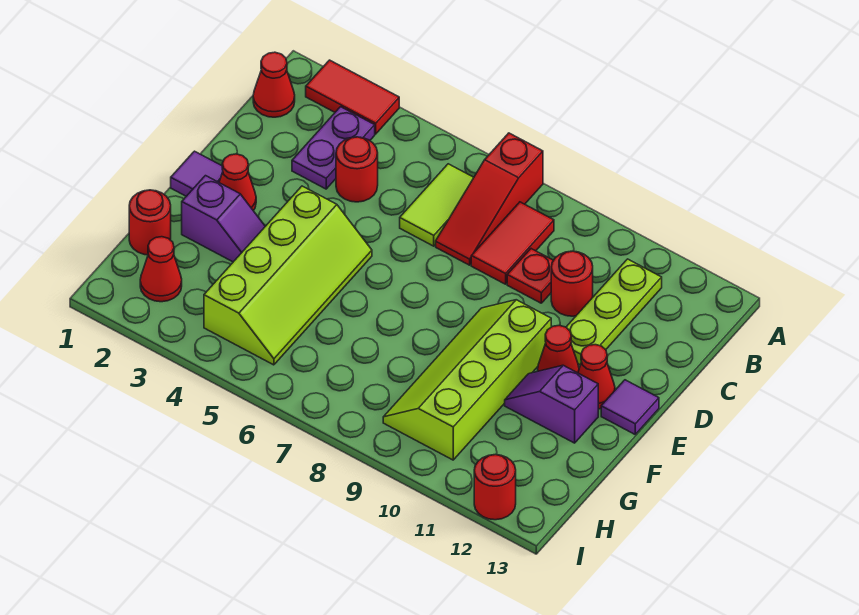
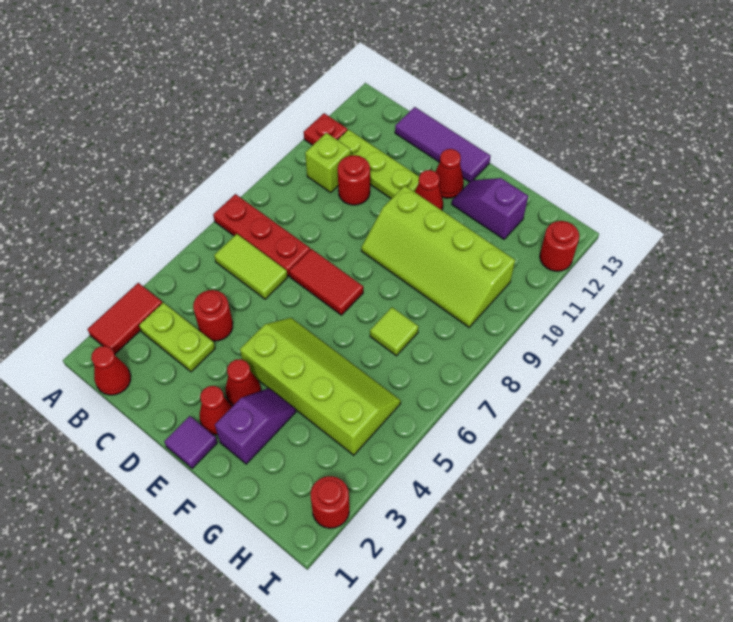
red slope A7:C7 level 1 top A -> red plate A7:C7 level 1
purple plate B3:C3 level 1 -> lime plate B3:C3 level 1
red tile B8:C8 level 1 -> red tile D7:E7 level 1
none -> lime brick B10 level 1
red plate C9 level 1 -> red plate A11 level 1
purple tile E13 level 1 -> purple tile C13:E13 level 1
purple slope F11:F12 level 1 top 12 -> purple slope F12:G12 level 1 top G
red round brick G1 level 1 -> red round brick I2 level 1
none -> lime tile G7 level 1
red cone H2 level 1 -> red cone E3 level 1

